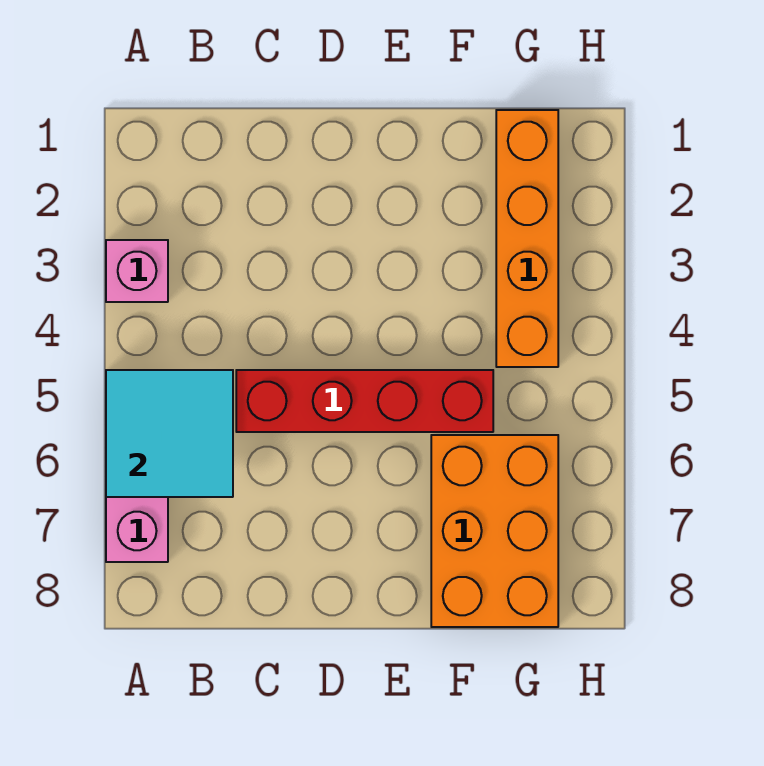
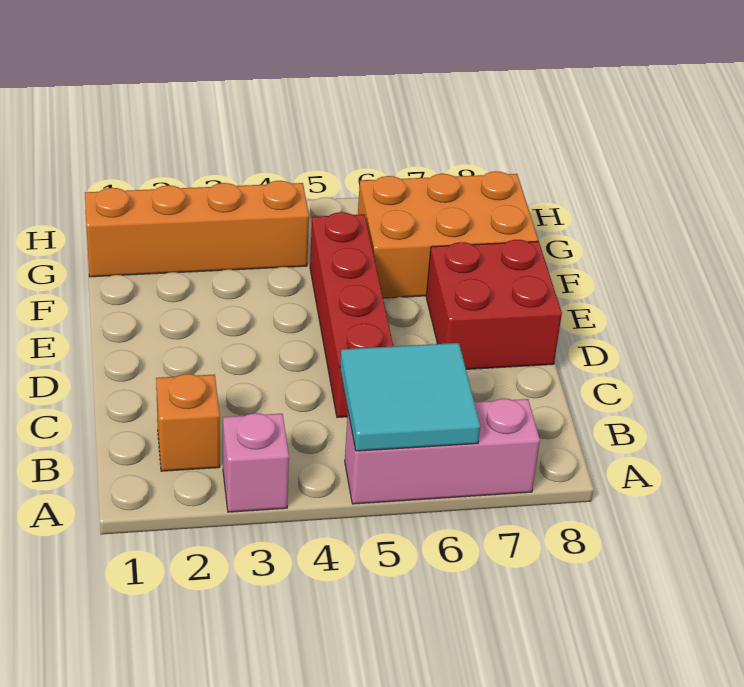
none -> orange brick B2 level 1
none -> red brick D7:E8 level 1

